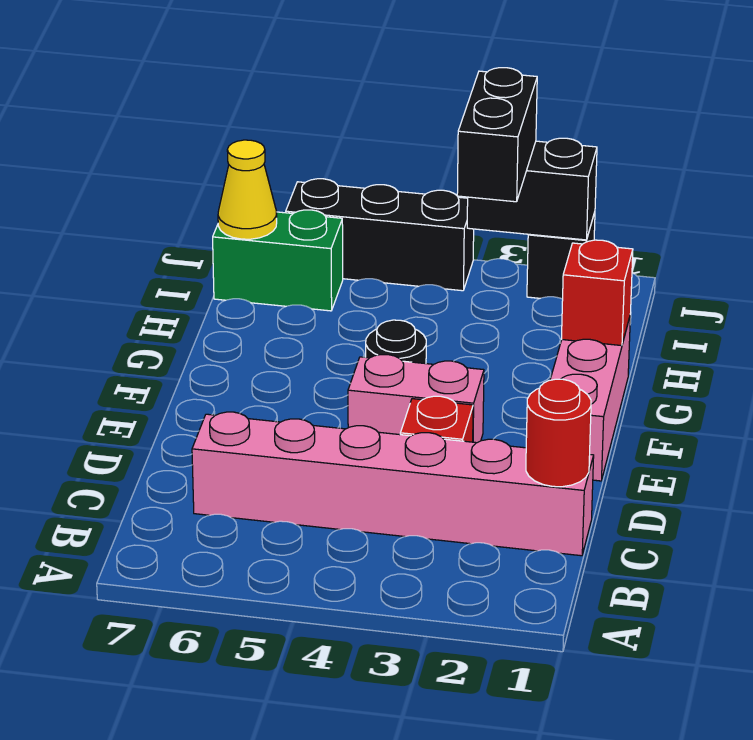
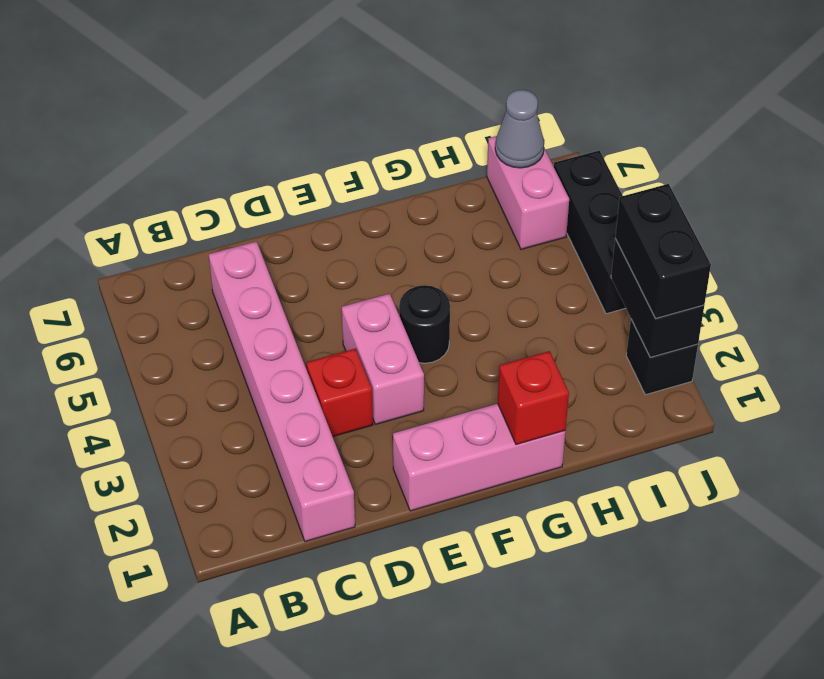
red round brick C1 level 2 -> none
black brick I3:J3 level 3 -> black brick J2:J3 level 3
green brick I6:I7 level 1 -> pink brick I6:I7 level 1
yellow cone I7 level 2 -> grey cone I7 level 2

